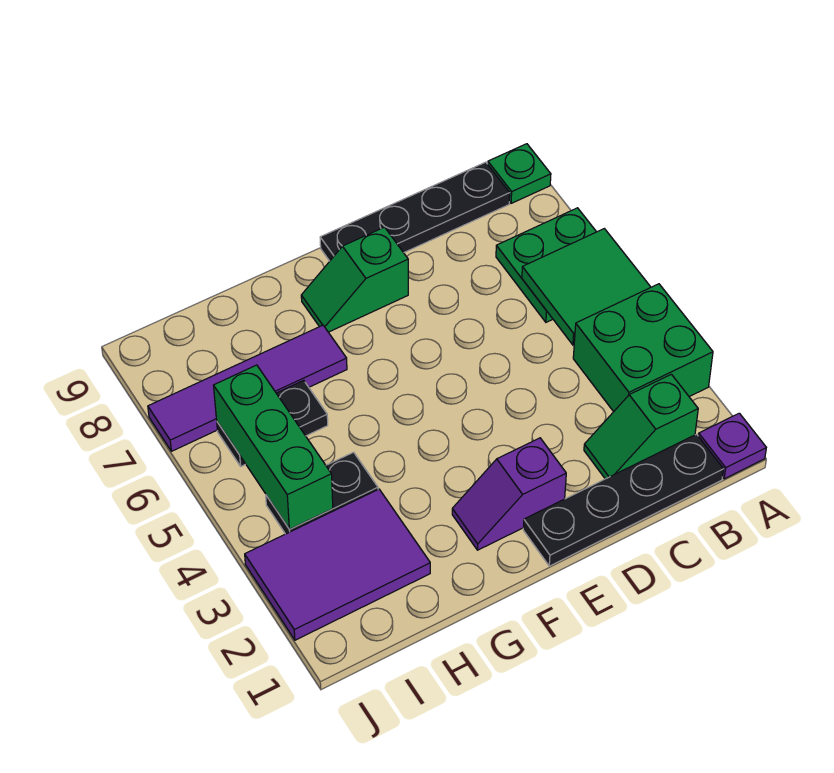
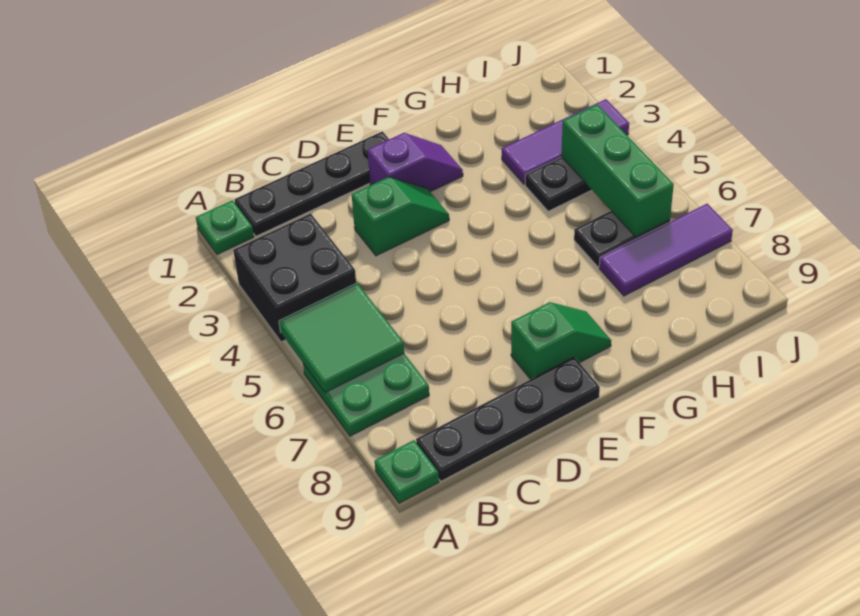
purple plate A1 level 1 -> green plate A1 level 1
green brick A3:B4 level 1 -> black brick A3:B4 level 1
green slope B2:C2 level 1 top B -> green slope D3:E3 level 1 top D
purple tile G7:J7 level 1 -> purple tile H7:J7 level 1
purple tile H2:J3 level 1 -> purple tile H3:J3 level 1

